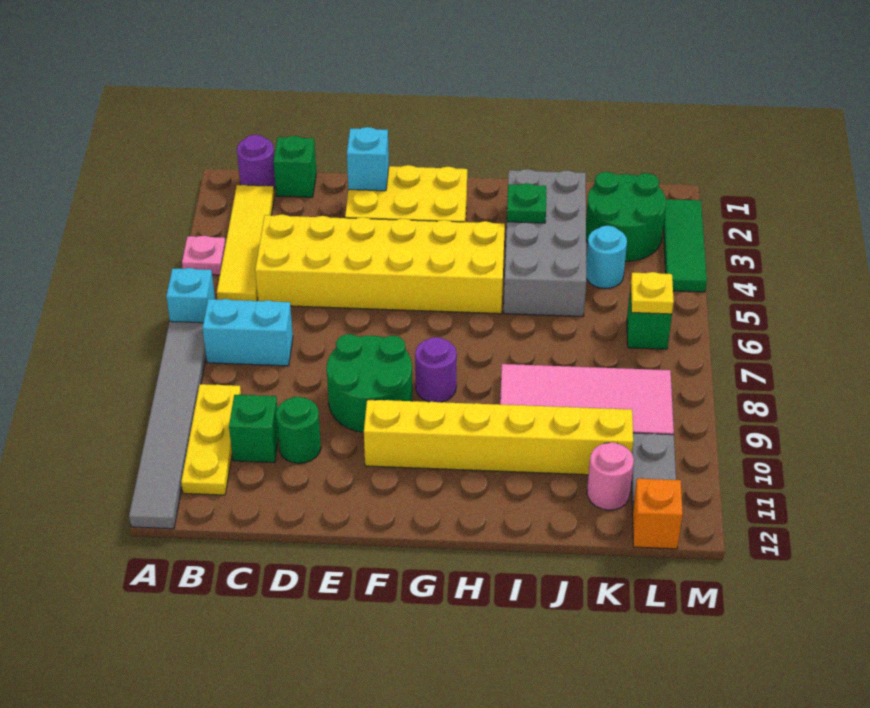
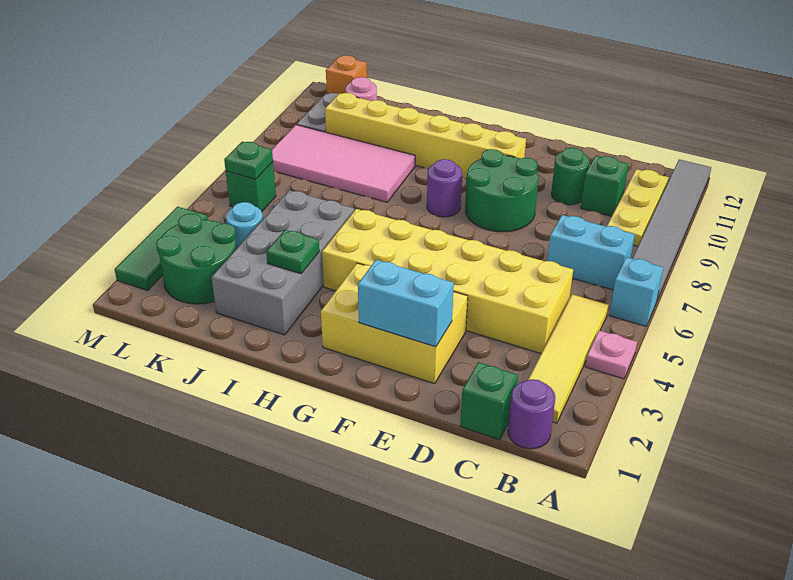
cyan brick E2 level 2 -> cyan brick E2:F2 level 2
yellow plate L6 level 2 -> green plate L6 level 2

